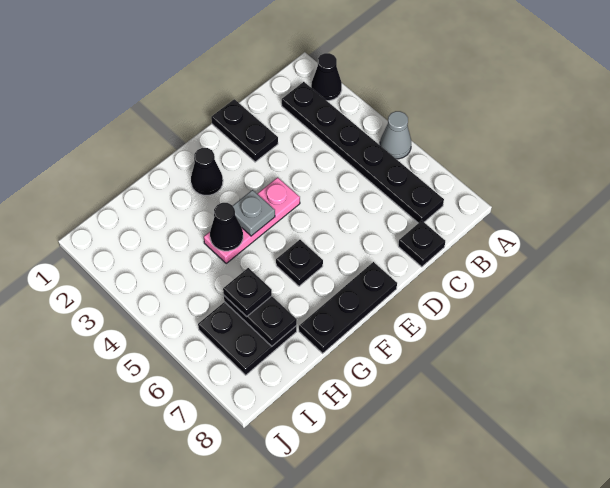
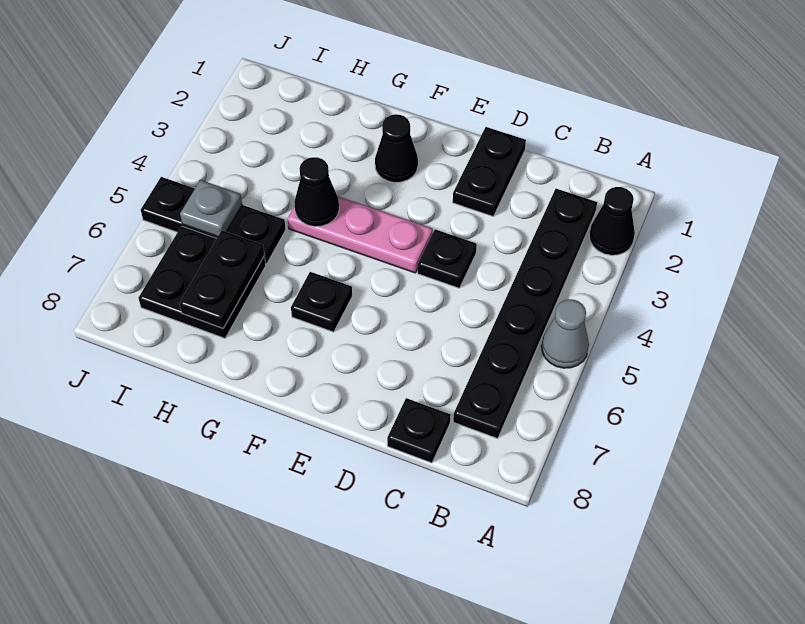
black plate E8:G8 level 1 -> black plate H5:J5 level 1
grey plate F4 level 2 -> grey plate I5 level 2
black plate H6 level 3 -> black plate D4 level 1

